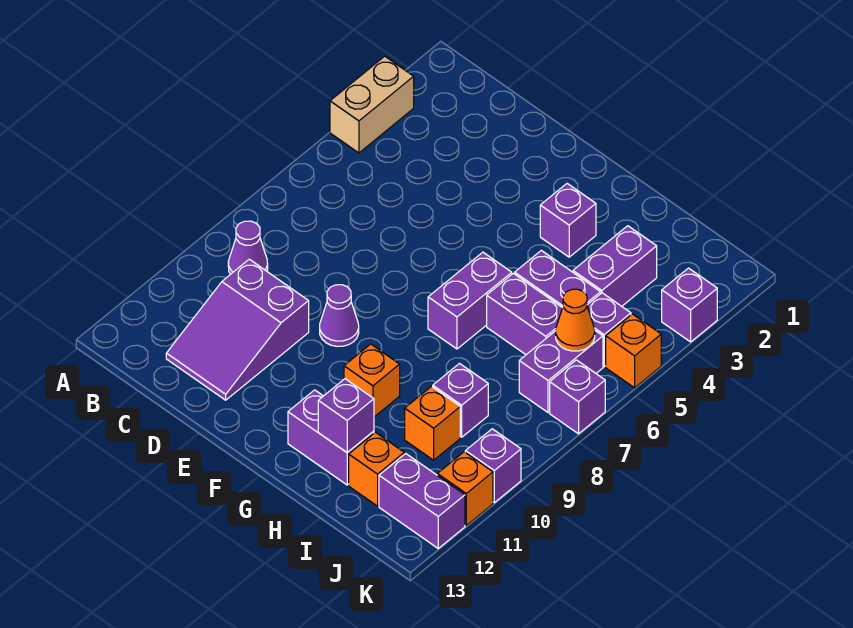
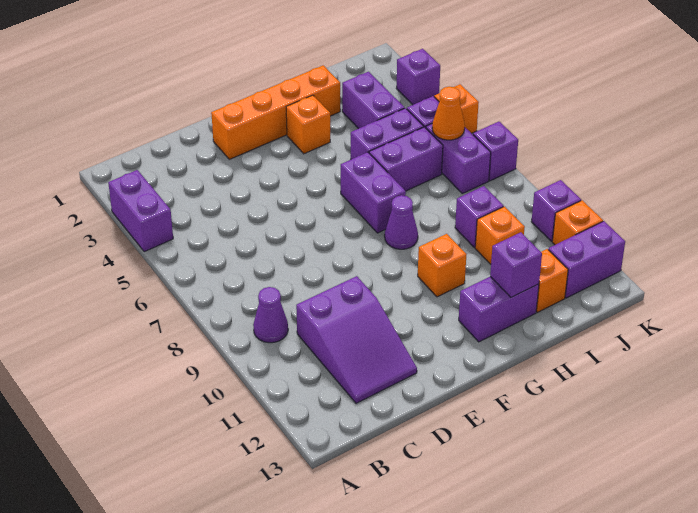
tan brick A3:A4 level 1 -> purple brick A3:A4 level 1
none -> orange brick E2:H2 level 1
purple cone E9 level 1 -> purple cone G8 level 1
purple brick G3 level 1 -> orange brick G3 level 1

